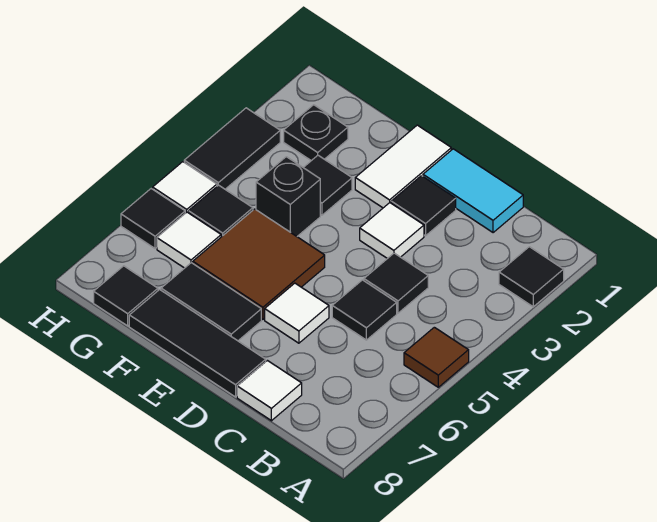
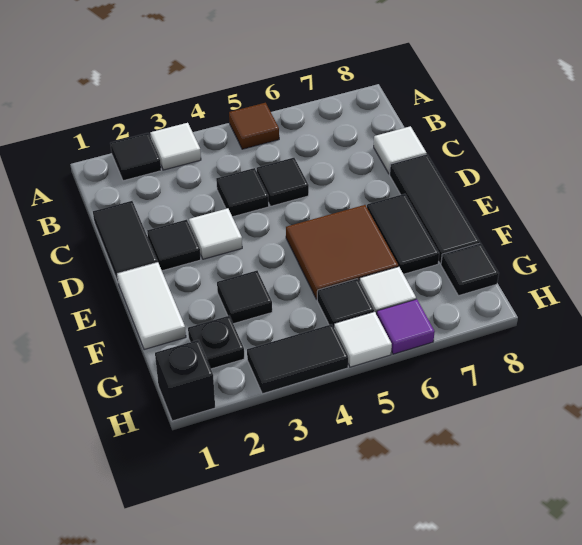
cyan tile C1:D1 level 1 -> black tile C1:D1 level 1
white tile D6 level 1 -> white tile A3 level 1
white tile E1:E2 level 1 -> white tile E1:F1 level 1
black brick F4 level 1 -> black brick H1 level 1
black tile H6 level 1 -> purple tile H6 level 1

